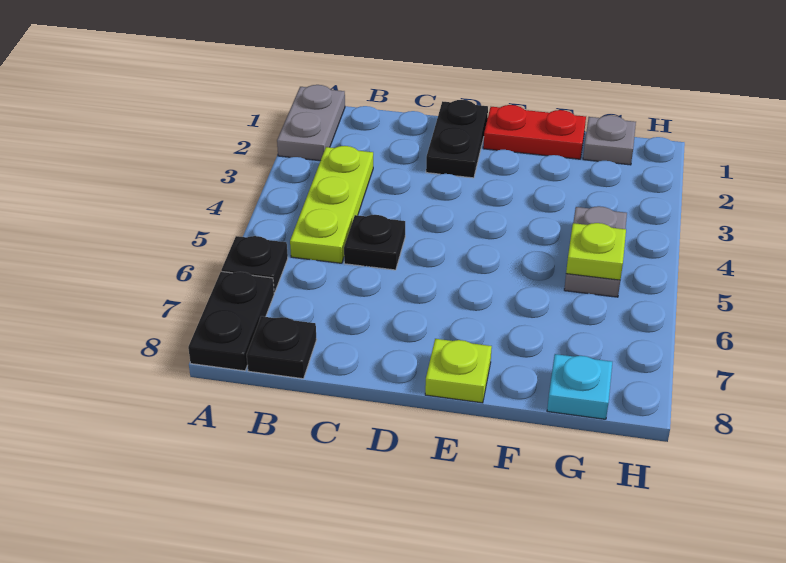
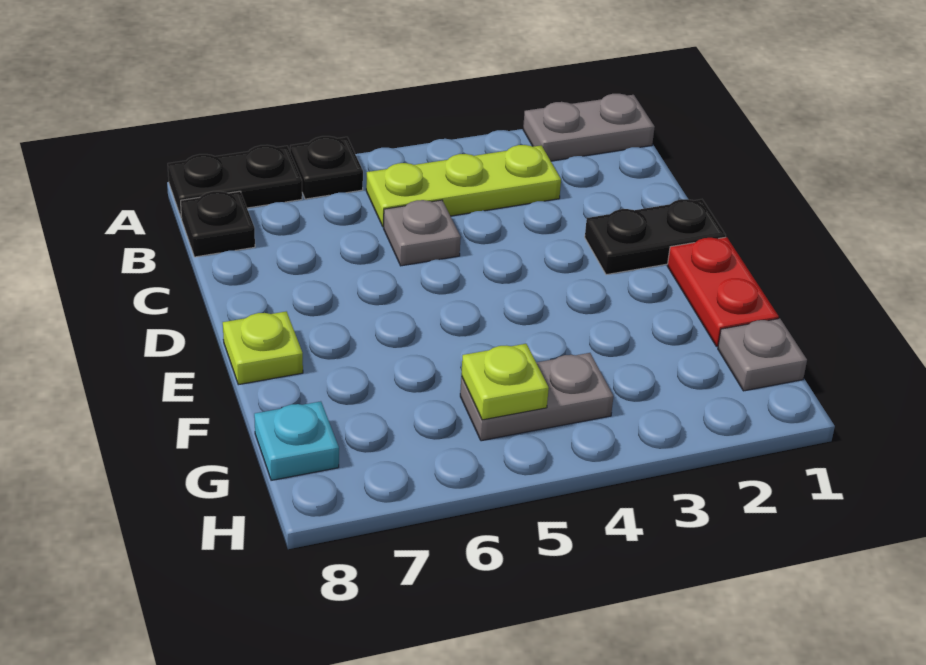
black plate C5 level 1 -> grey plate C5 level 1

